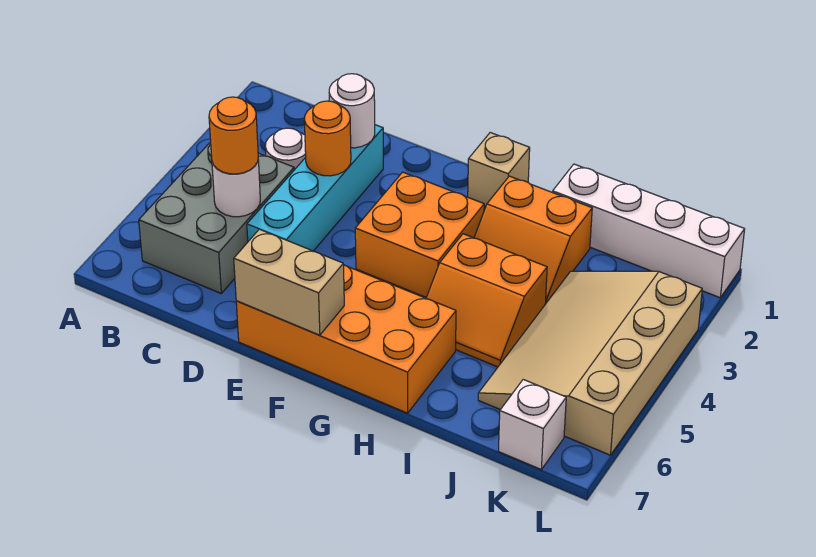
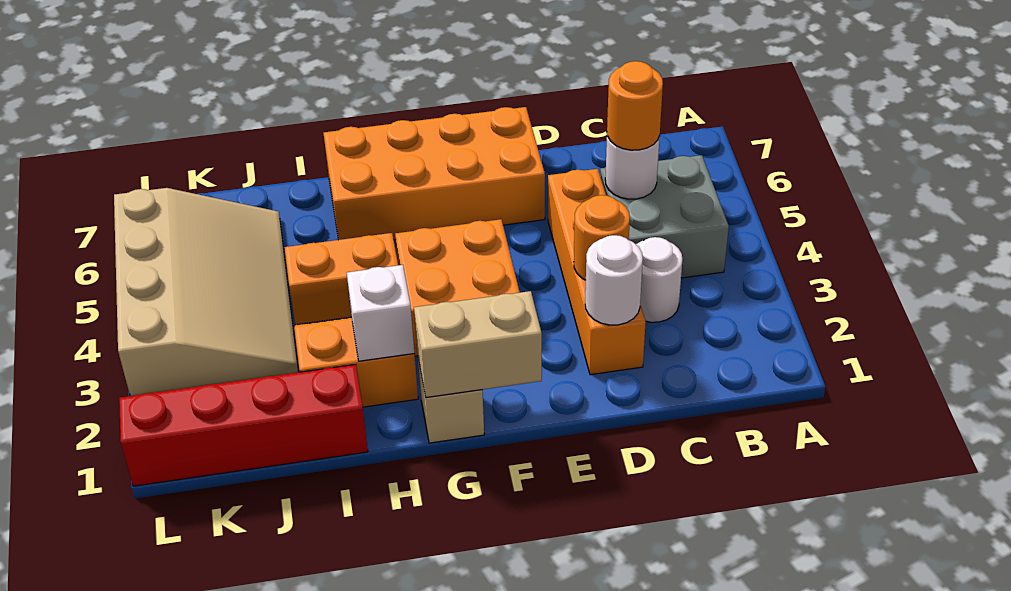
grey brick B4:C6 level 1 -> grey brick B4:C5 level 1
cyan brick D2:D5 level 1 -> orange brick D2:D5 level 1
tan brick E7:F7 level 2 -> tan brick F1:G1 level 2
white brick I1:L1 level 1 -> red brick I1:L1 level 1
white brick K7 level 1 -> white brick H2 level 2

